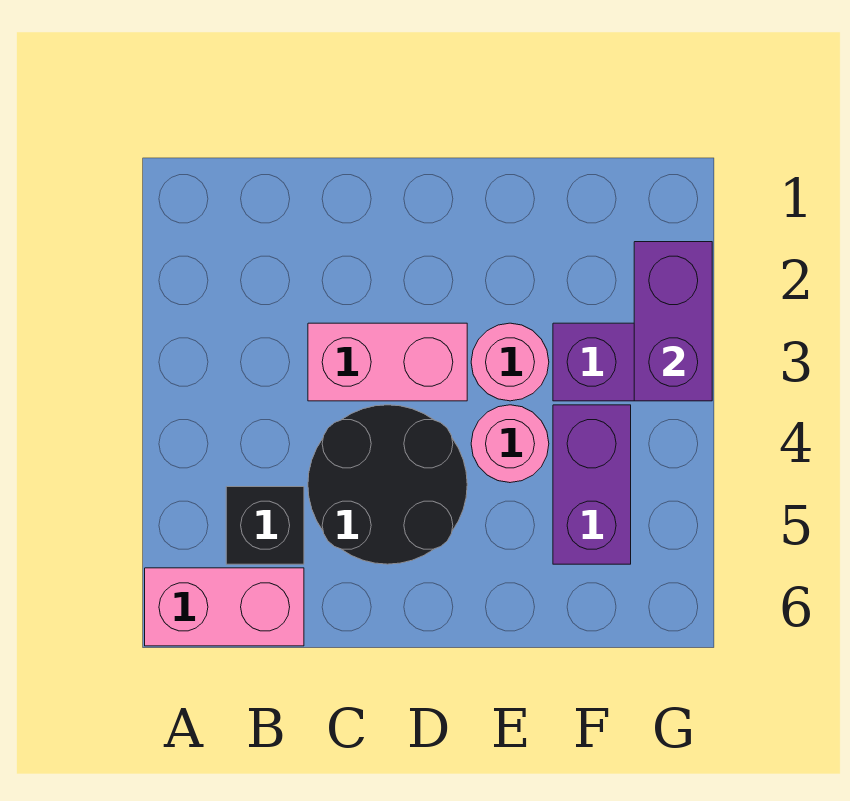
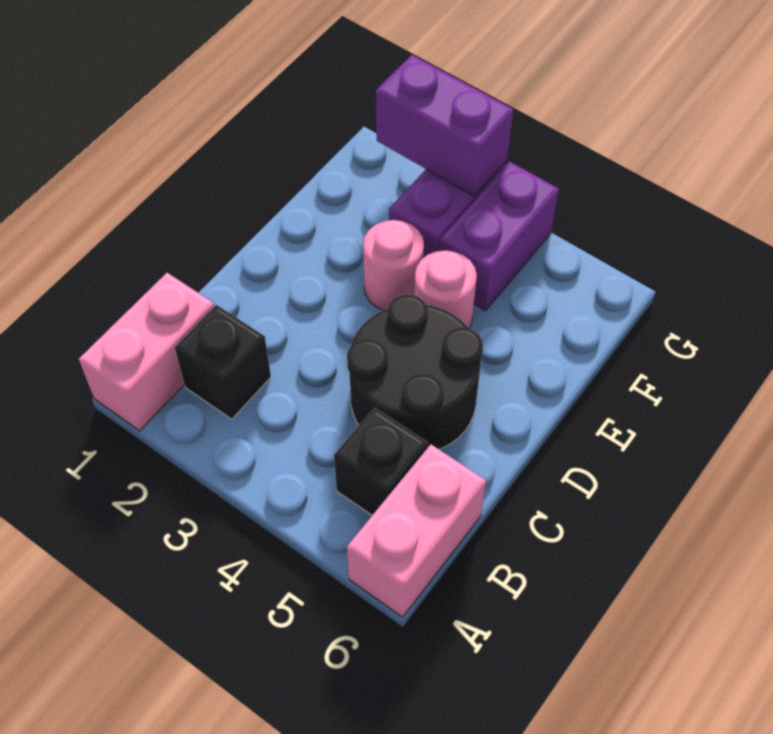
none -> black brick B2 level 1
pink brick C3:D3 level 1 -> pink brick A1:B1 level 1
purple brick F4:F5 level 1 -> purple brick F4:G4 level 1

